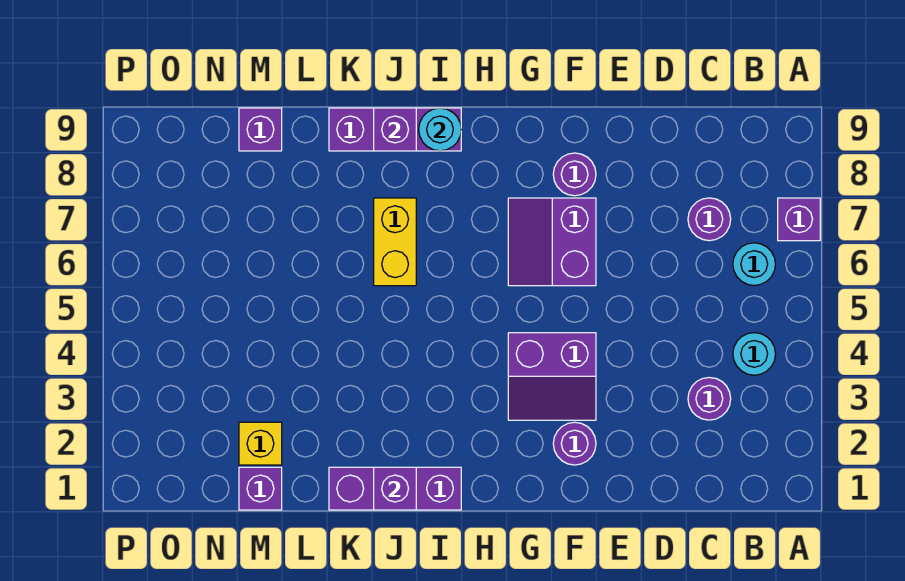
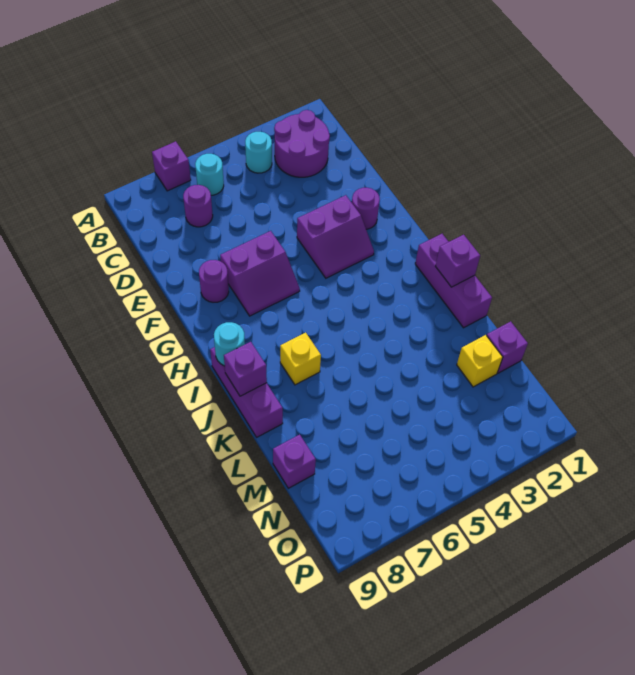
purple round brick C3 level 1 -> purple round brick B2:C3 level 1
purple slope F3:G4 level 1 top 4 -> purple slope F3:G4 level 1 top F
yellow brick J6:J7 level 1 -> yellow brick J7 level 1

